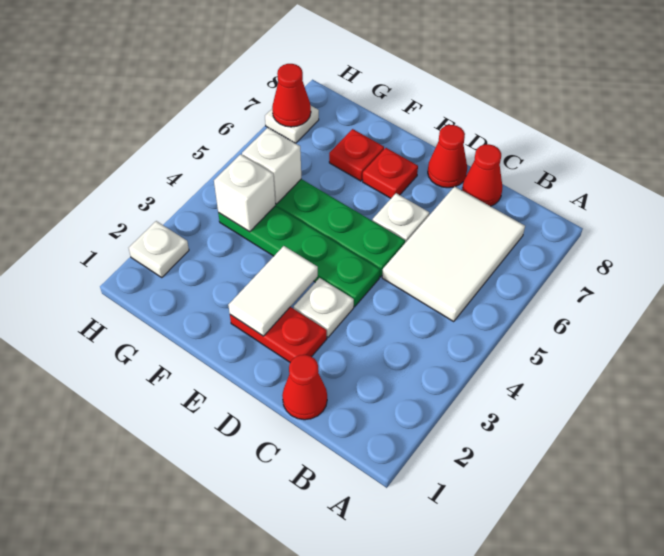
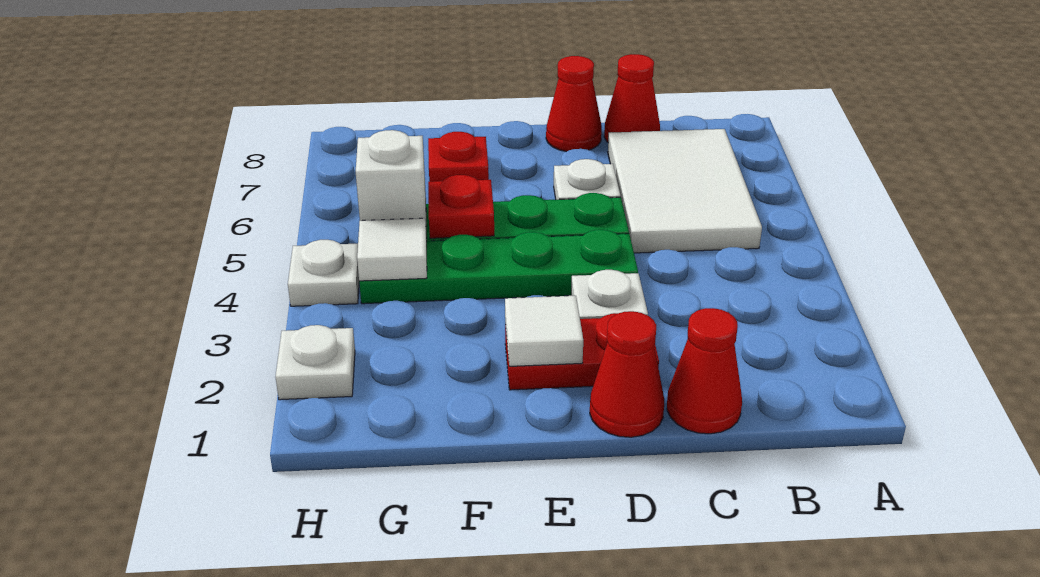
white tile E2:E3 level 2 -> white tile E2 level 2
red plate E7 level 1 -> red plate F5 level 2
white brick G4 level 2 -> white tile G4 level 2
white plate H7 level 1 -> white plate H4 level 1
red cone H7 level 2 -> red cone D1 level 1

